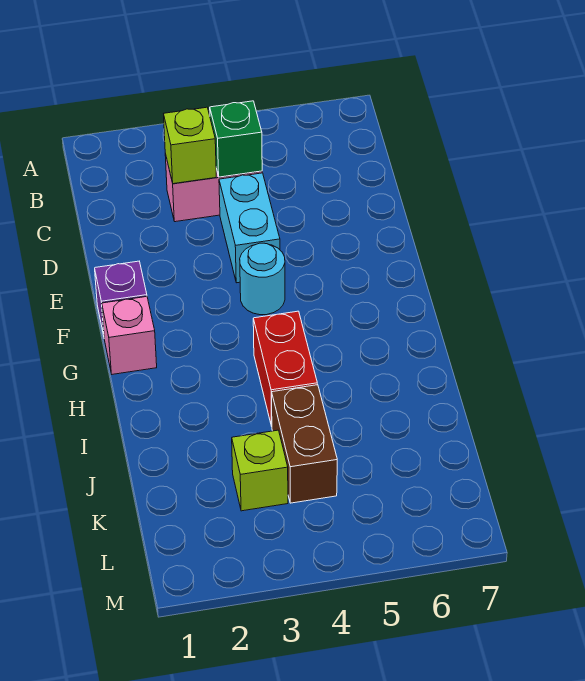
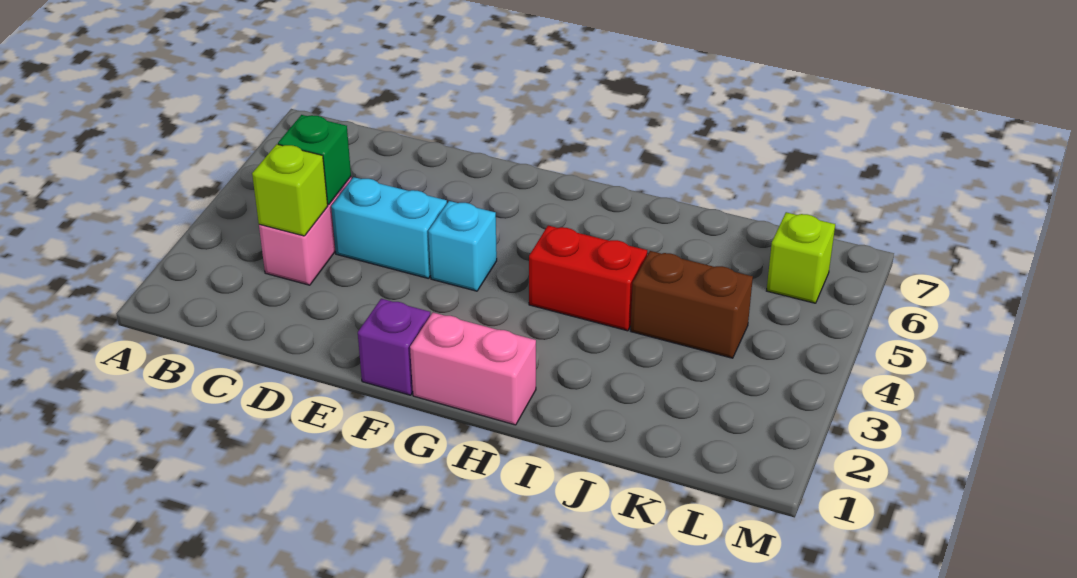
cyan round brick F4 level 1 -> cyan brick F4 level 1
pink brick G1 level 1 -> pink brick G1:H1 level 1
lime brick K3 level 1 -> lime brick L6 level 1

